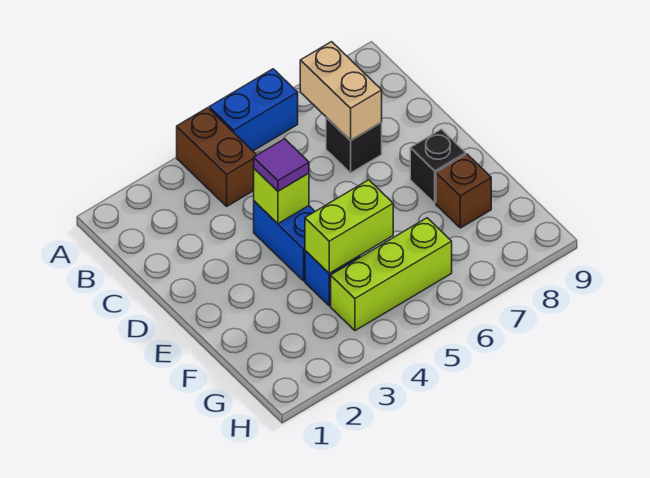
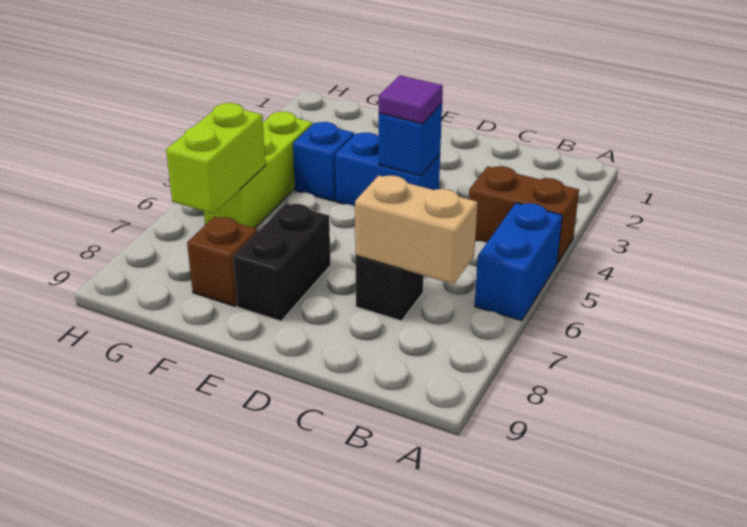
lime brick D4 level 2 -> blue brick D4 level 2
black brick E8 level 1 -> black brick E7:E8 level 1
lime brick F4:F5 level 2 -> lime brick G6:G7 level 2

